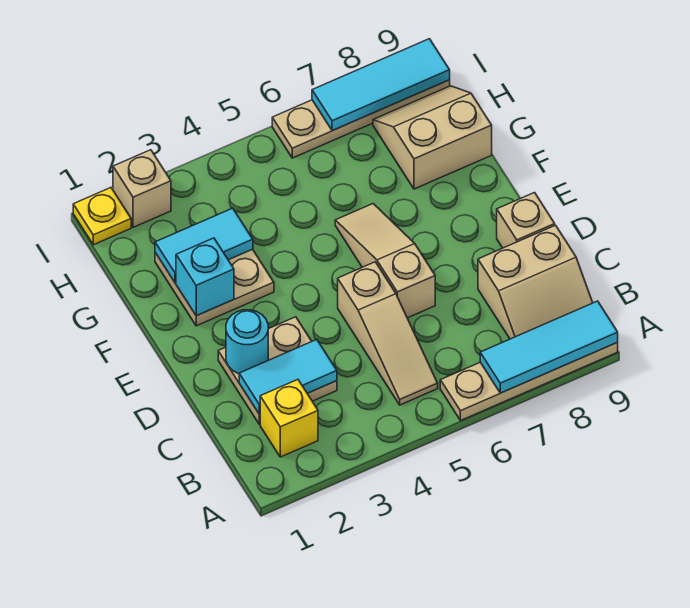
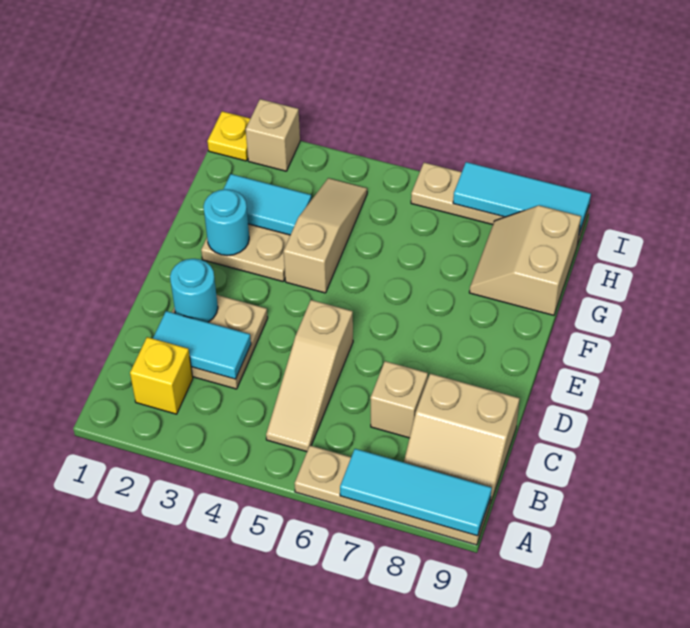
tan slope D6:F6 level 1 top D -> tan slope F4:H4 level 1 top F
tan brick D9 level 1 -> tan brick C7 level 1
cyan brick F2 level 2 -> cyan round brick F2 level 2
tan slope G8:H9 level 1 top G -> tan slope G8:H9 level 1 top 9

